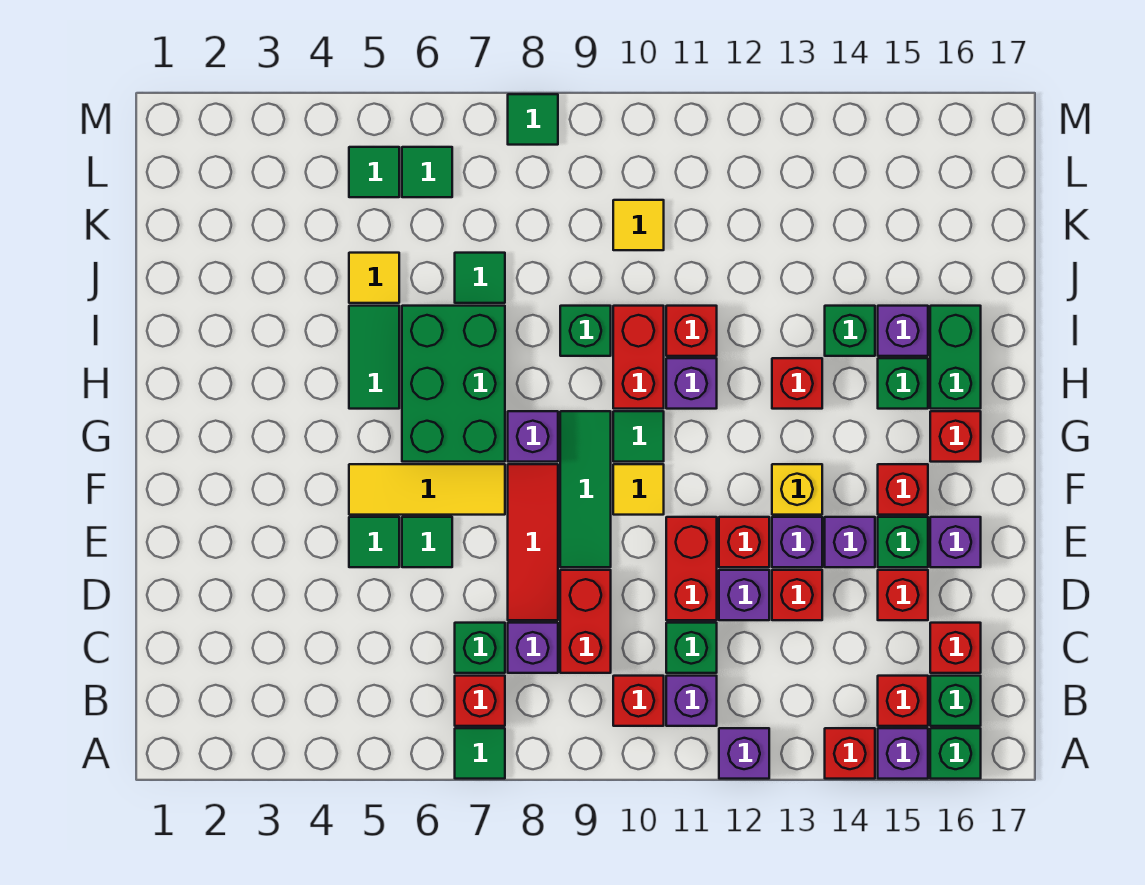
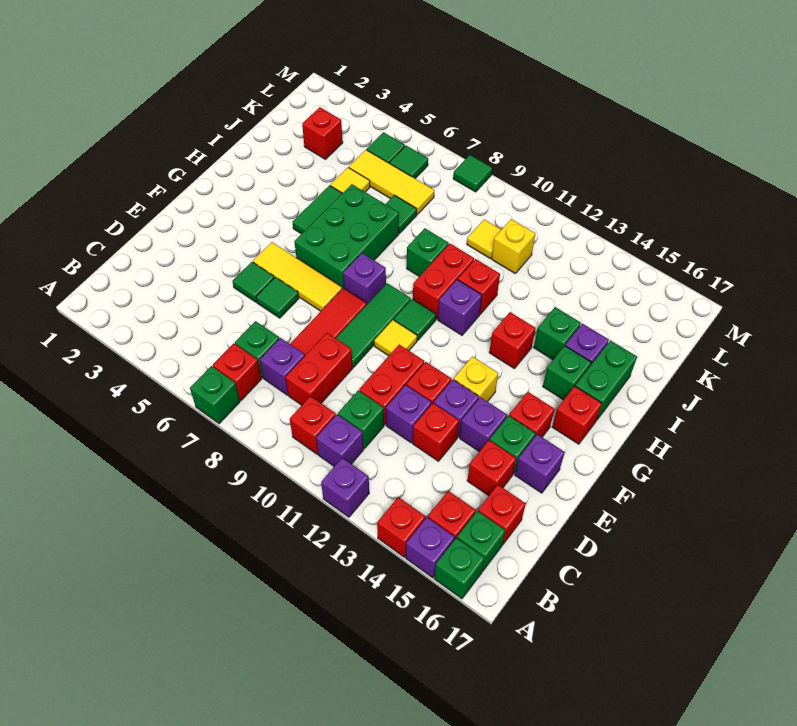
green tile A7 level 1 -> green brick A7 level 1
none -> red brick K3 level 1
none -> yellow tile K5:K7 level 1
none -> yellow brick K11 level 1

